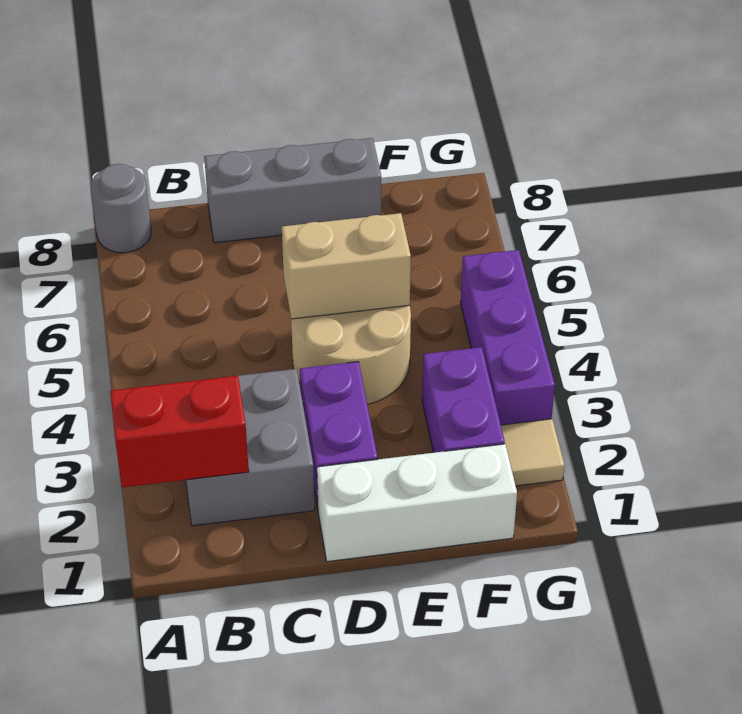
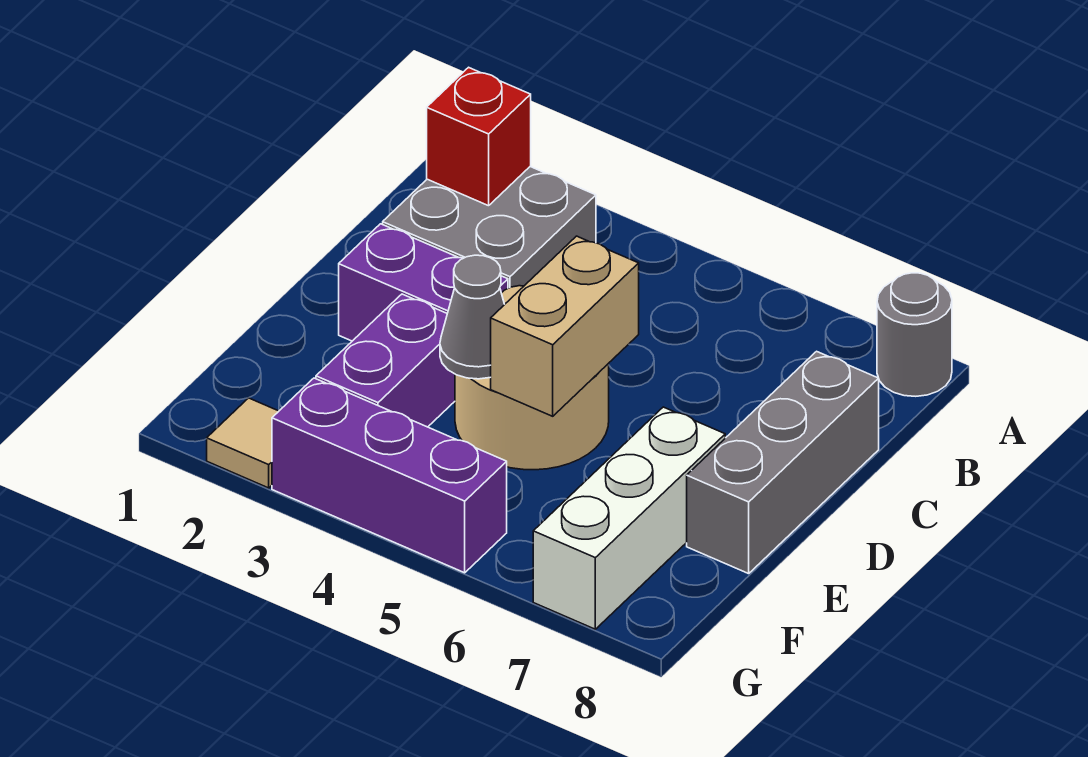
red brick A2:B2 level 2 -> red brick B2 level 2
white brick D1:F1 level 1 -> white brick E7:G7 level 1
none -> grey cone E4 level 2
purple brick F2:F3 level 1 -> purple brick E3:F3 level 1

